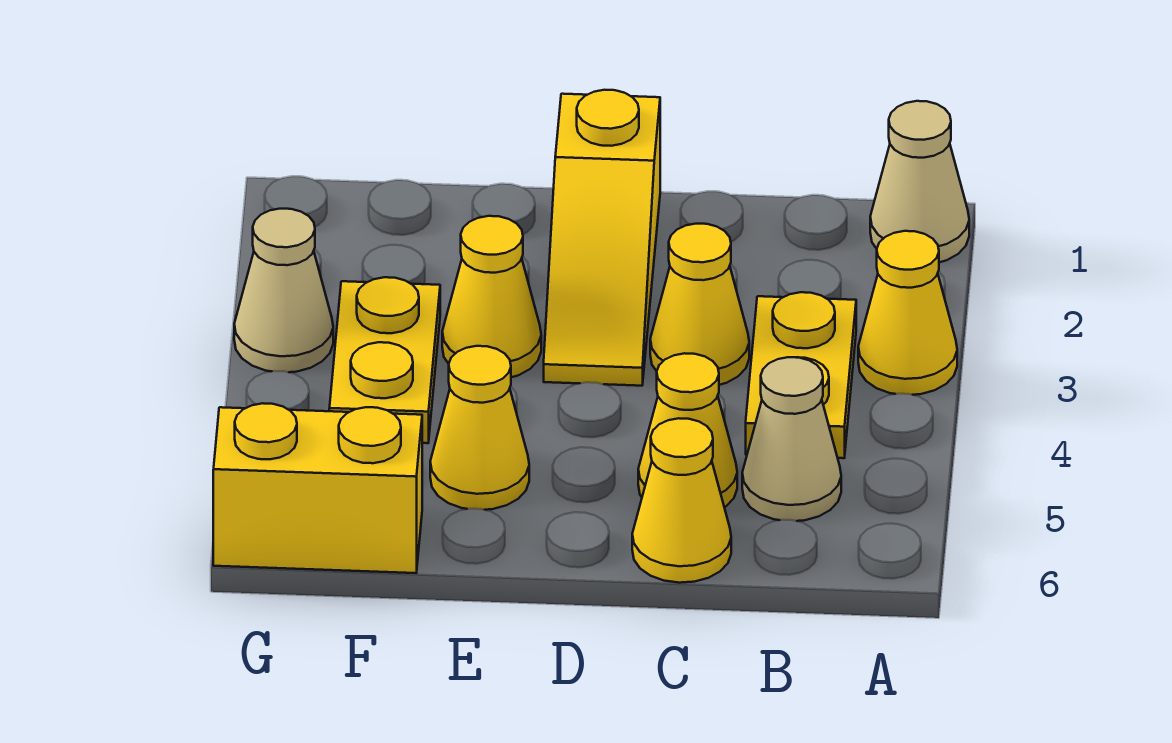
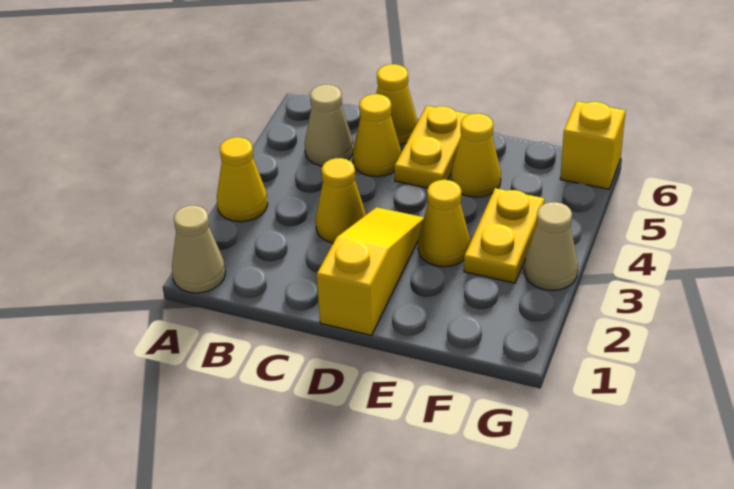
yellow plate B3:B4 level 1 -> yellow plate D5:D6 level 1
yellow brick F6:G6 level 1 -> yellow brick G6 level 1

